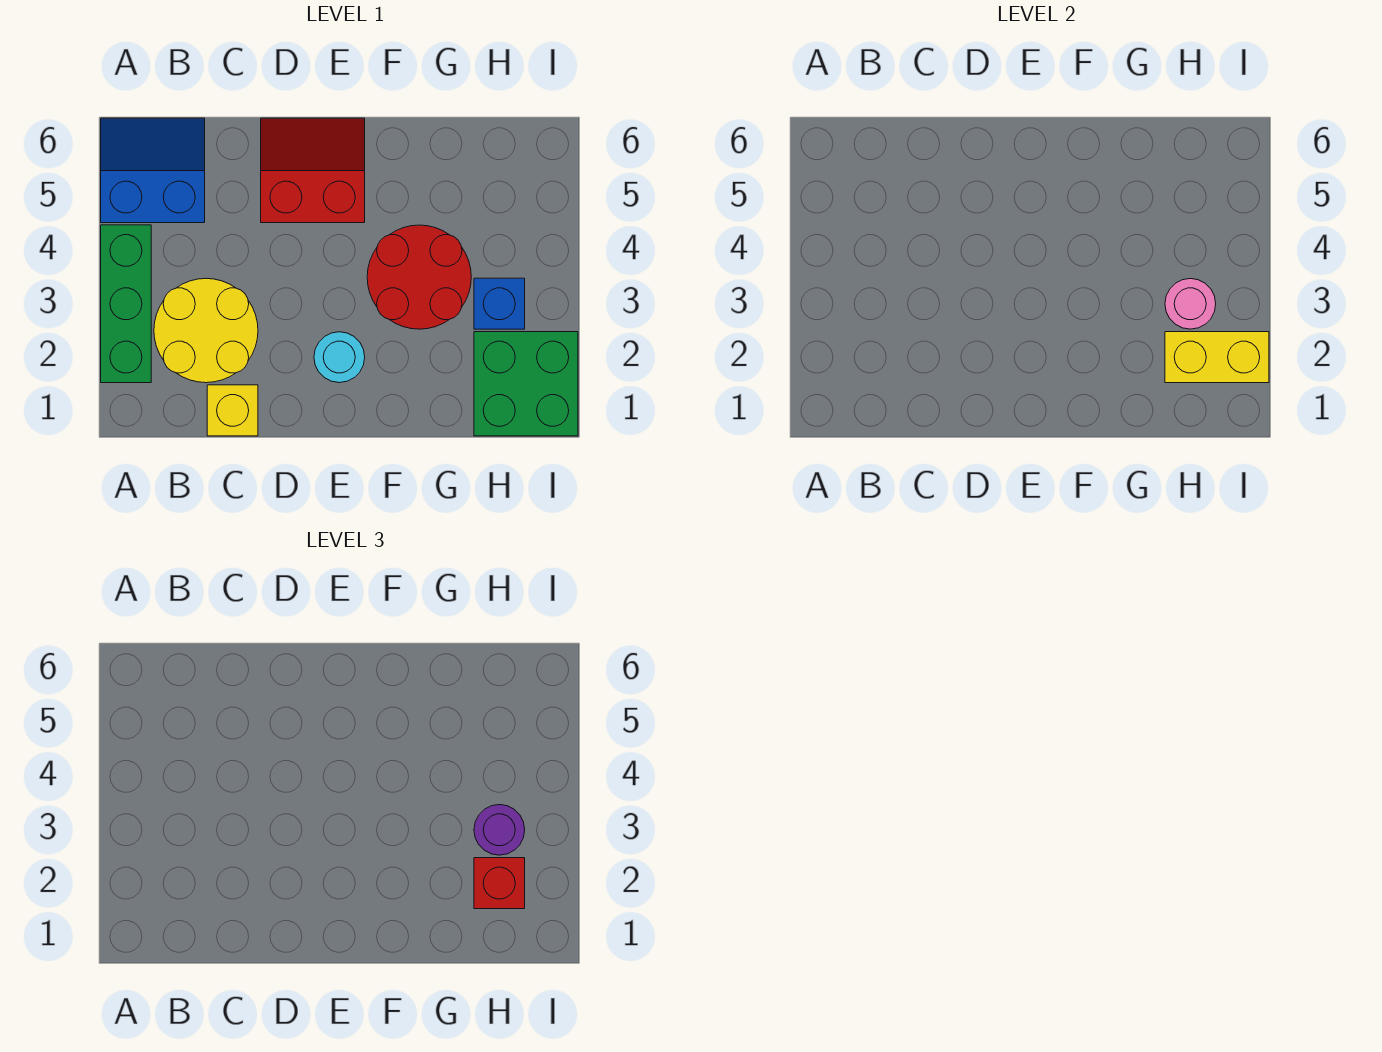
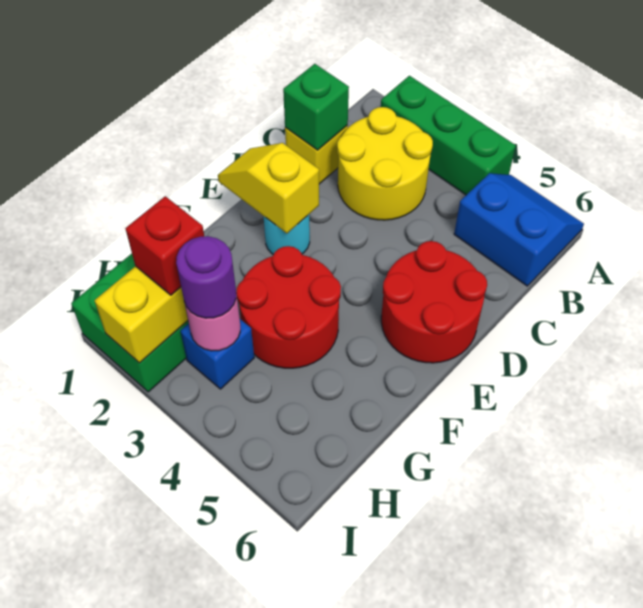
blue slope A5:B6 level 1 top 5 -> blue slope A5:B6 level 1 top B
none -> green brick C1 level 2
red slope D5:E6 level 1 top 5 -> red round brick D5:E6 level 1
none -> yellow slope E1:E2 level 2 top 2

